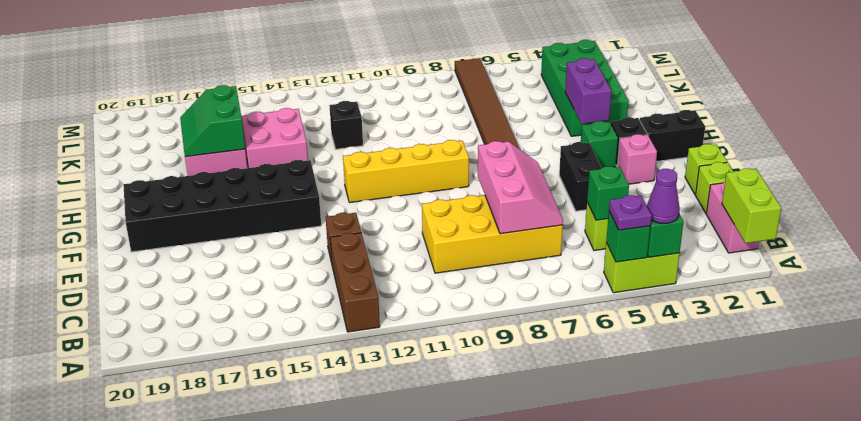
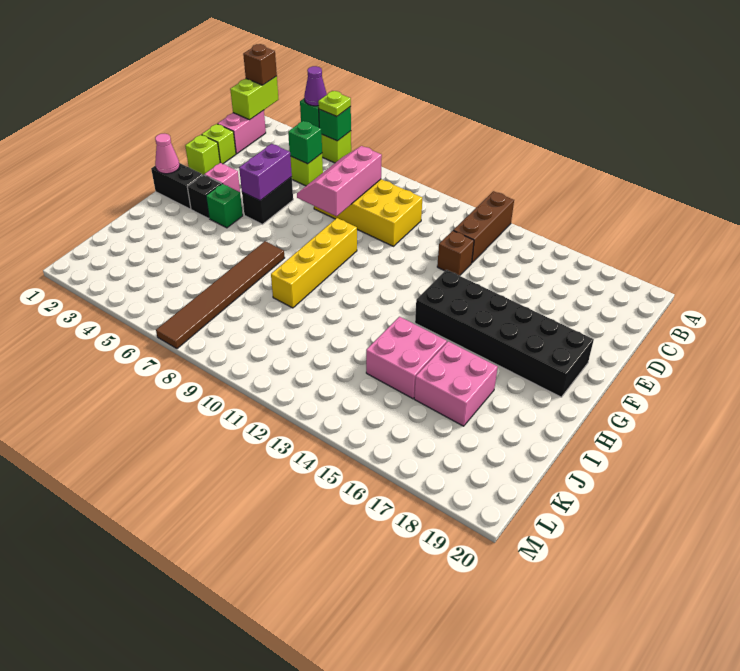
none -> brown brick A1 level 3
purple plate A5 level 3 -> lime plate A5 level 3
none -> pink cone G1 level 2
yellow brick G9:G12 level 1 -> yellow brick F9:I9 level 1
purple brick H4:I4 level 2 -> purple brick E5:F5 level 2
green brick I3:L4 level 1 -> none
green slope I16:J17 level 2 top 16 -> none
black brick J12 level 1 -> none

